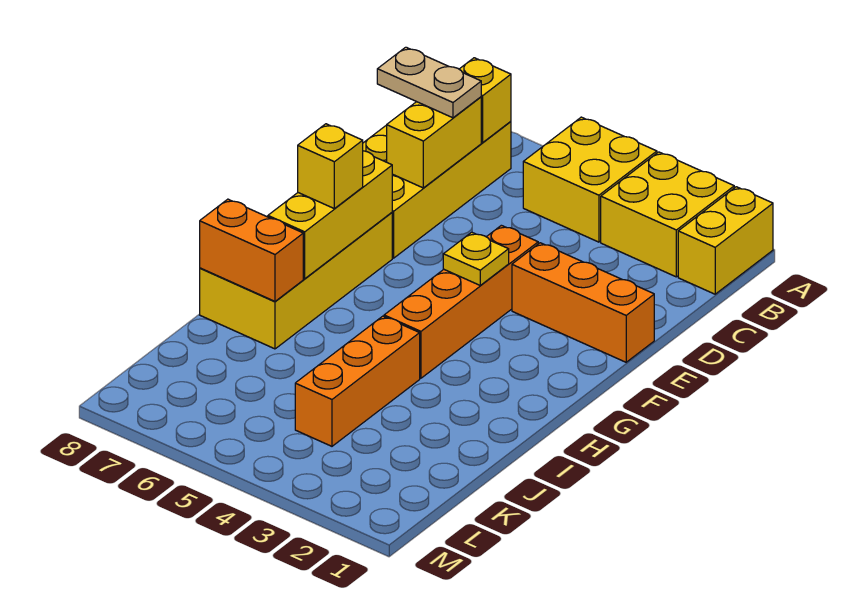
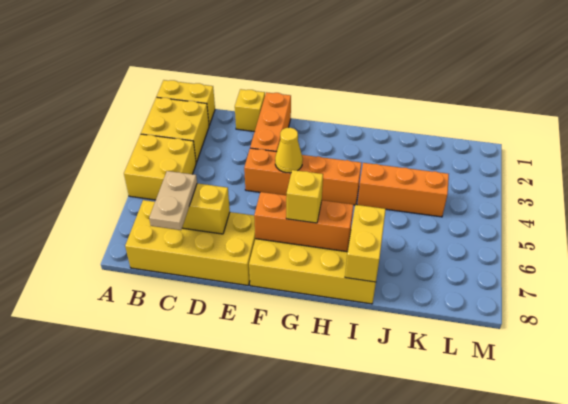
yellow brick B7 level 2 -> yellow brick D1 level 1
yellow plate F4 level 2 -> yellow cone F4 level 2
yellow brick F7:H7 level 2 -> orange brick F7:H7 level 2
orange brick I7:I8 level 2 -> yellow brick I7:I8 level 2

